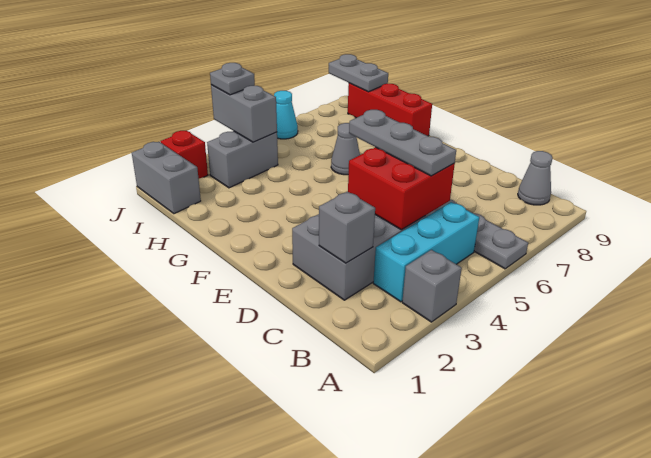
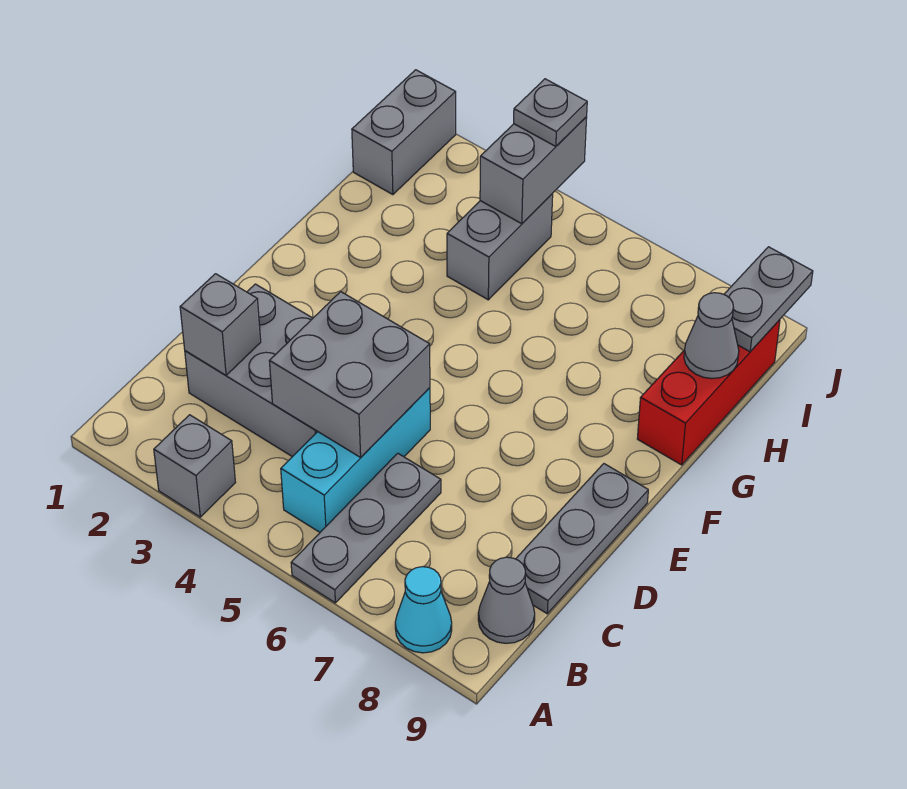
cyan brick B3:B5 level 1 -> cyan brick B5:D5 level 1
red brick C4:D5 level 2 -> grey brick C4:D5 level 2
grey plate C5:E5 level 3 -> grey plate C9:E9 level 1
grey cone G6 level 1 -> grey cone H9 level 2
grey brick I3:I4 level 1 -> grey brick H4:I4 level 1
red brick J2 level 1 -> none
cyan cone J6 level 1 -> cyan cone A8 level 1

